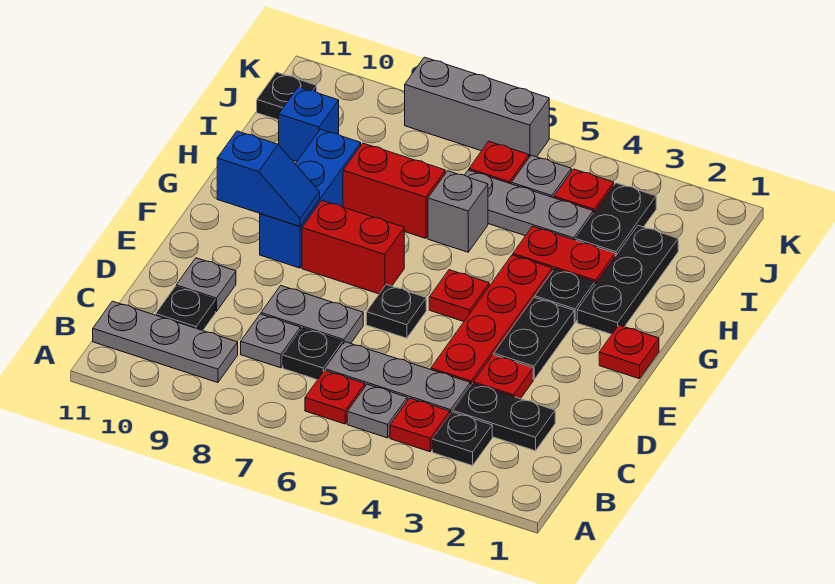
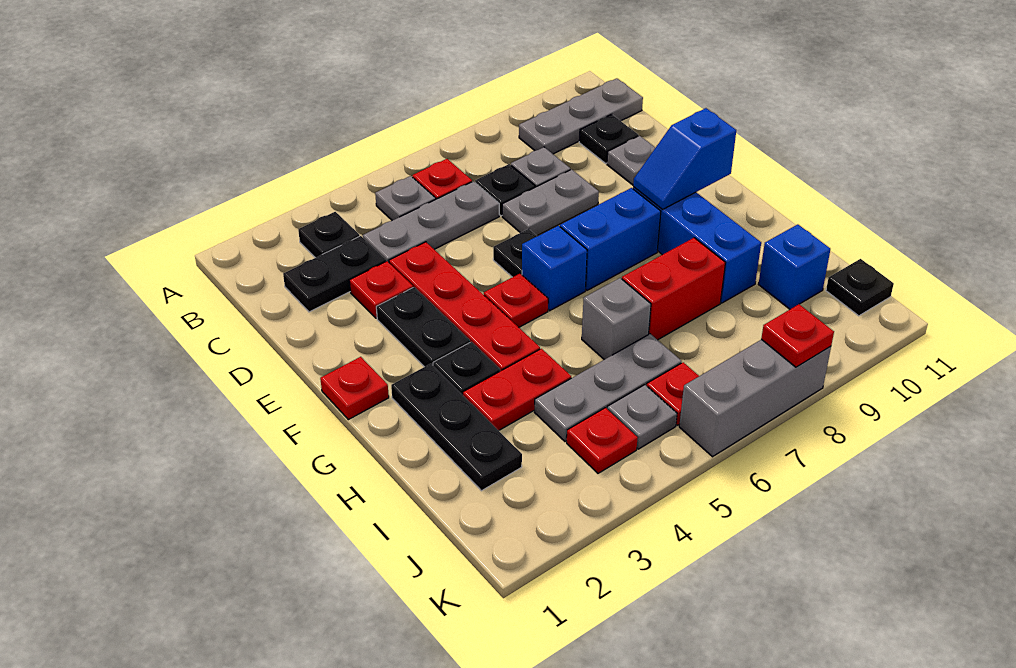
red plate B4 level 1 -> red plate K8 level 2
none -> blue brick F6 level 1
red brick F7:F8 level 1 -> blue brick F7:F8 level 1
black plate I3:J3 level 1 -> none

